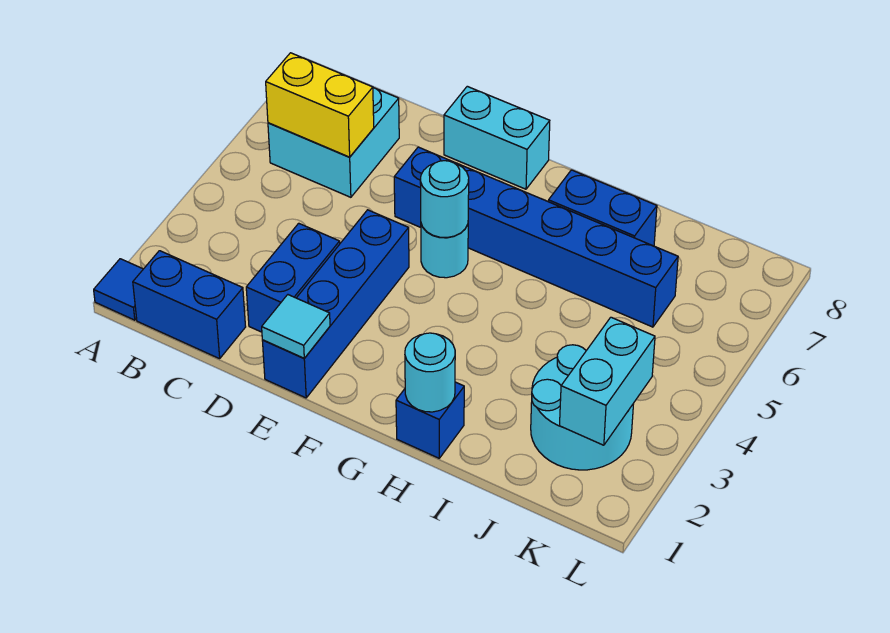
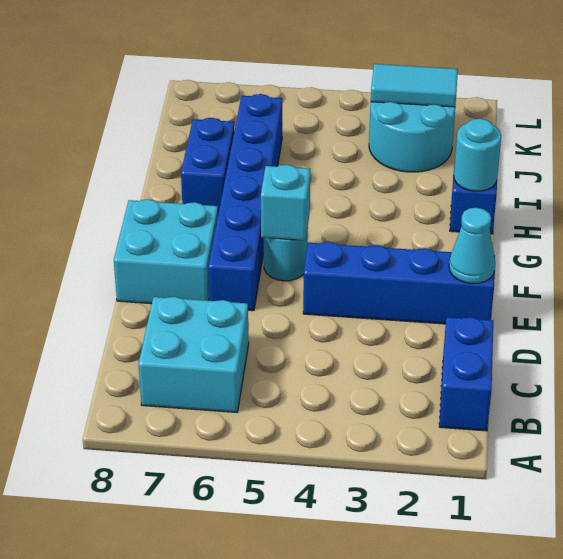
blue tile A1 level 1 -> none
yellow brick B6:C6 level 2 -> none
blue brick D2:D3 level 1 -> none
cyan tile E1 level 2 -> cyan cone E1 level 2
cyan brick E8:F8 level 1 -> cyan brick E7:F8 level 1
cyan round brick F5 level 2 -> cyan brick F5 level 2
cyan brick K2:K3 level 2 -> cyan tile K2:K3 level 2

